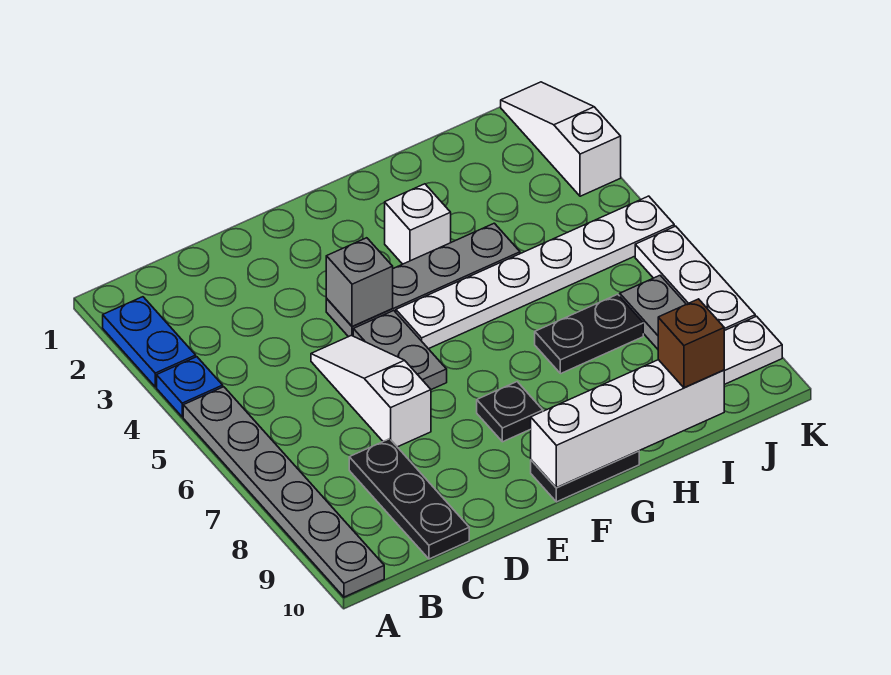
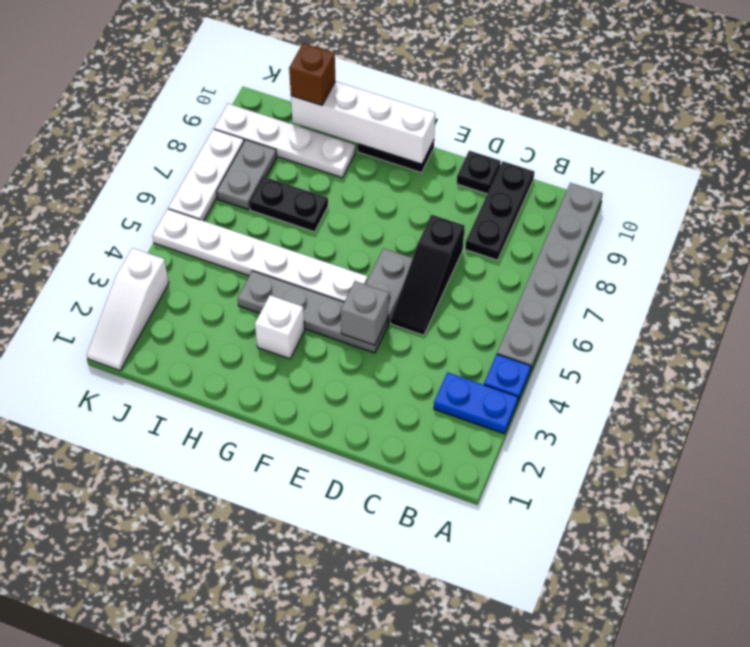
blue plate A2:A3 level 1 -> blue plate A3:B3 level 1
white slope D5:D7 level 1 top 7 -> black slope D5:D7 level 1 top 7
black plate F8 level 1 -> black plate D10 level 1

